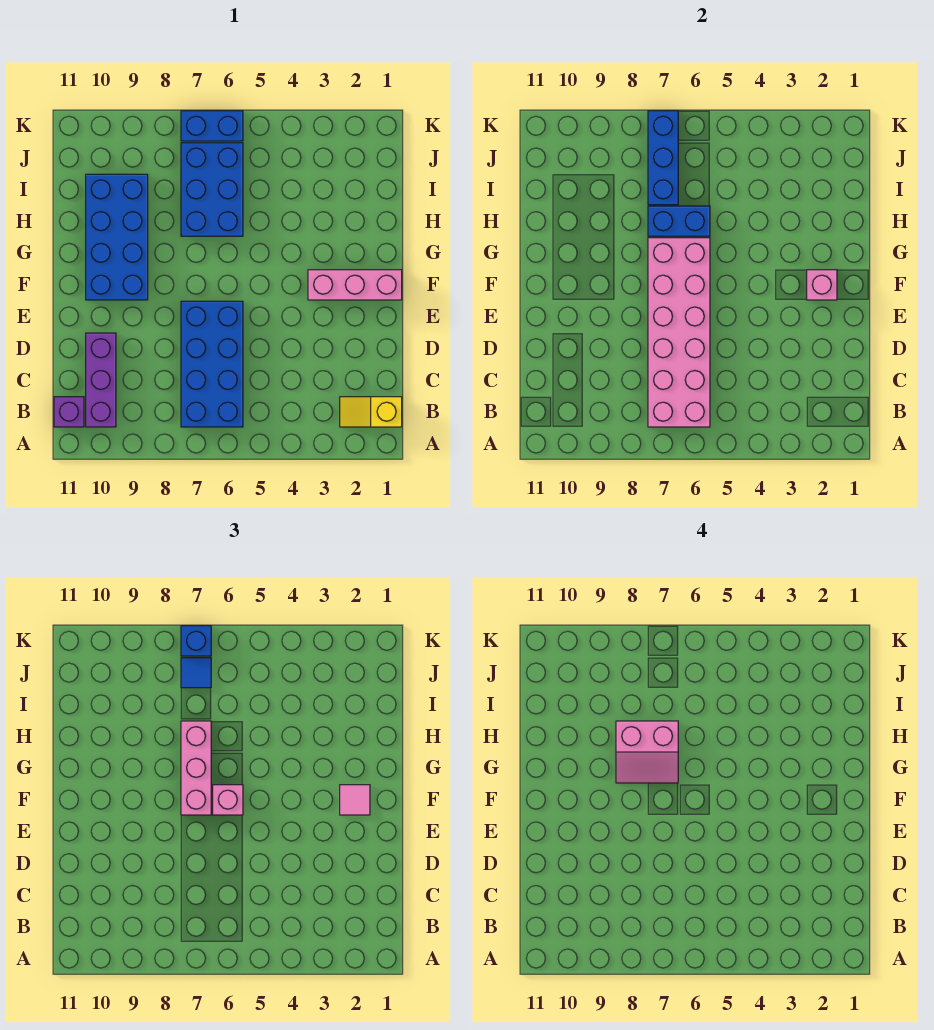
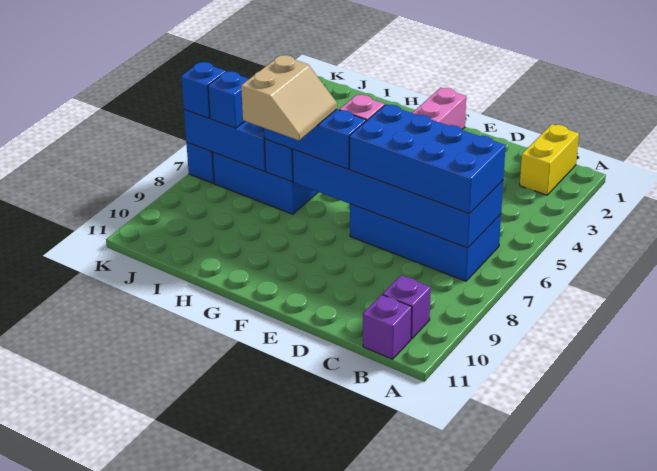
yellow slope B1:B2 level 1 top 1 -> yellow brick B1:B2 level 1
pink brick B6:G7 level 2 -> blue brick B6:G7 level 2
purple brick B10:D10 level 1 -> purple brick B10 level 1
pink brick F2 level 2 -> none
pink tile F2 level 3 -> none
pink brick F7:H7 level 3 -> blue brick F7:H7 level 3
blue brick F9:I10 level 1 -> blue brick B6:E7 level 3
pink slope G7:H8 level 4 top H -> tan slope G7:H8 level 4 top H
blue tile J7 level 3 -> blue brick J7 level 3

